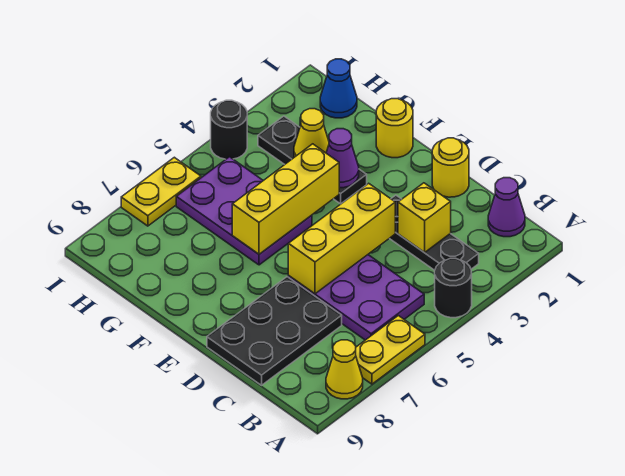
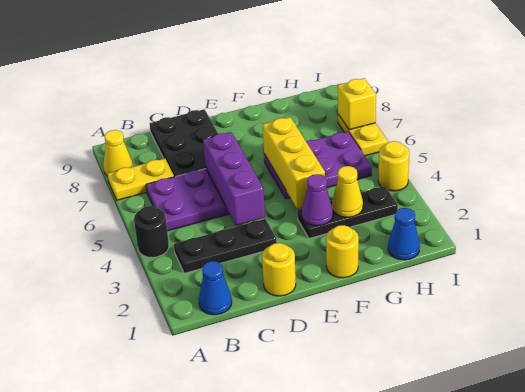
yellow plate A6:A7 level 1 -> yellow plate A7:B7 level 1
purple cone B1 level 1 -> blue cone B1 level 1
yellow brick C3 level 2 -> yellow brick I7 level 2
yellow brick D4:D6 level 2 -> purple brick D4:D6 level 2
black round brick I4 level 1 -> yellow round brick I4 level 1

